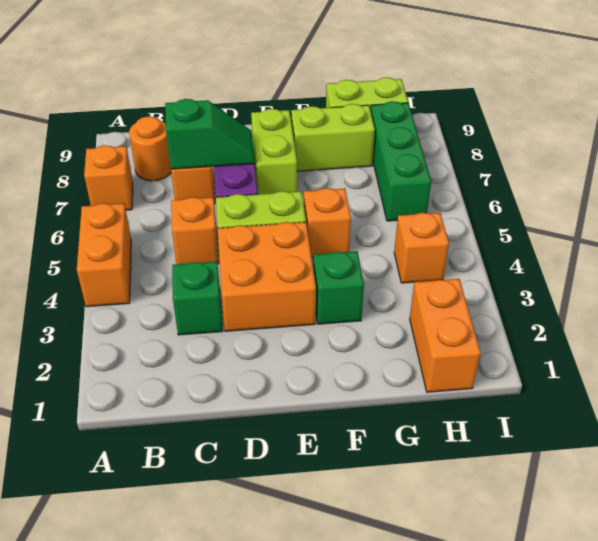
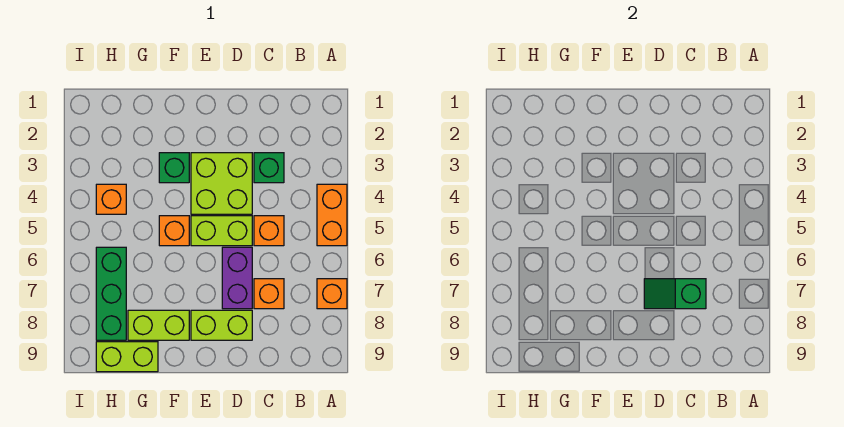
orange round brick B8 level 1 -> none
orange brick D3:E4 level 1 -> lime brick D3:E4 level 1
lime brick E7:E8 level 1 -> lime brick D8:E8 level 1
orange brick H1:H2 level 1 -> none

